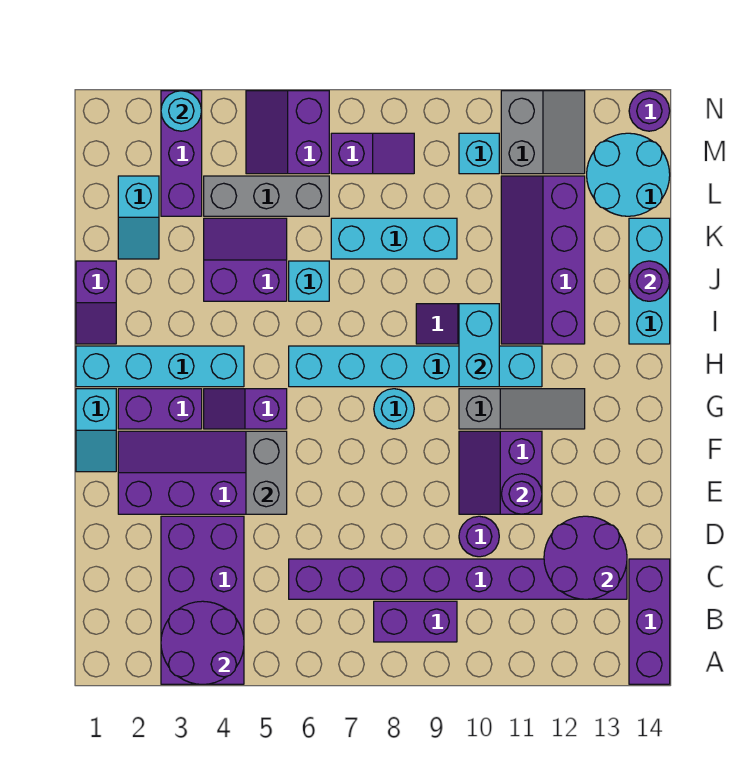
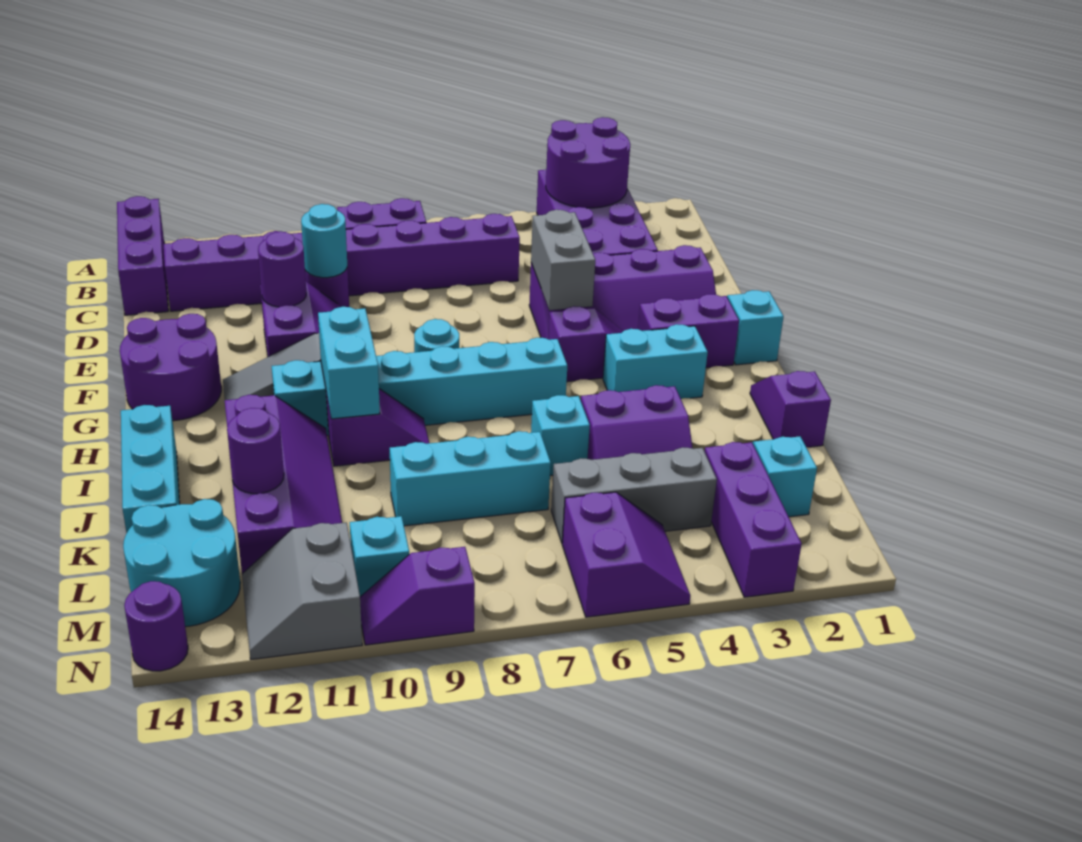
purple round brick C12:D13 level 2 -> purple round brick F13:G14 level 1
cyan brick H1:H4 level 1 -> cyan brick H3:H4 level 1
purple round brick J14 level 2 -> purple round brick K12 level 2
purple slope M7:M8 level 1 top 7 -> purple slope N9:N10 level 1 top 9
cyan round brick N3 level 2 -> cyan round brick D10 level 2

